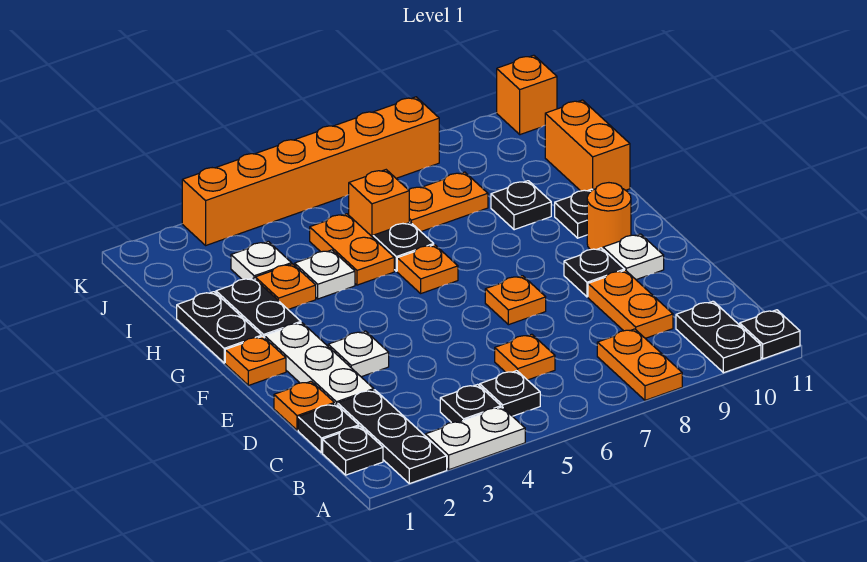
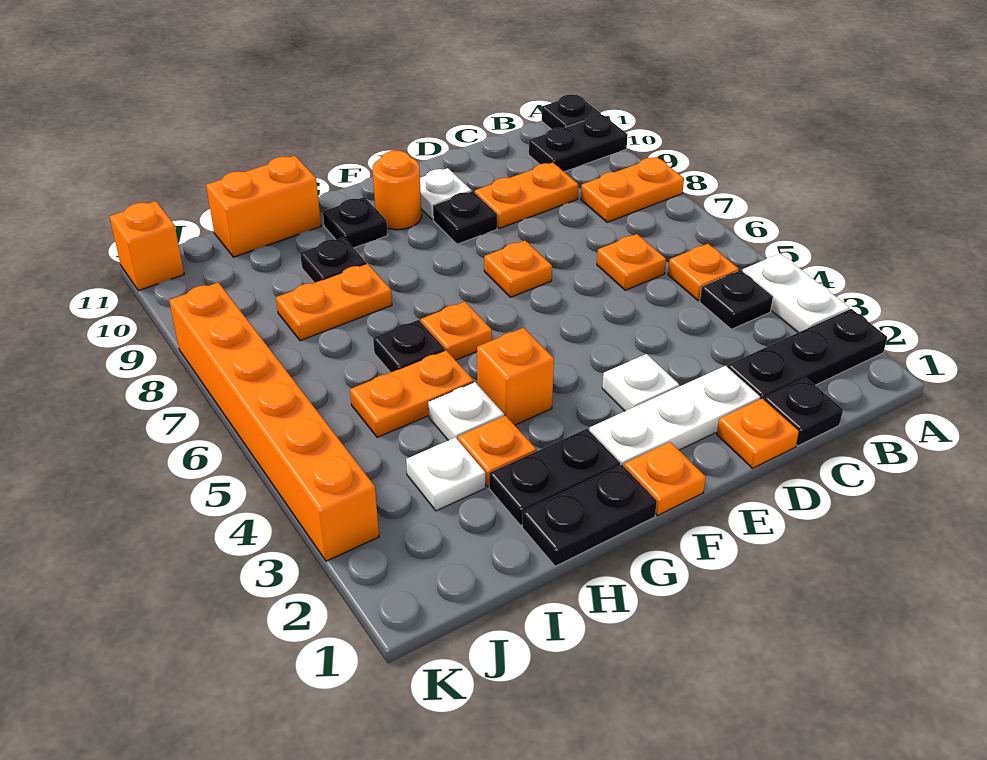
black plate B1 level 1 -> none
black plate B5 level 1 -> orange plate B5 level 1
orange brick I6 level 1 -> orange brick G4 level 1
orange plate I7:I8 level 1 -> orange plate H8:I8 level 1

